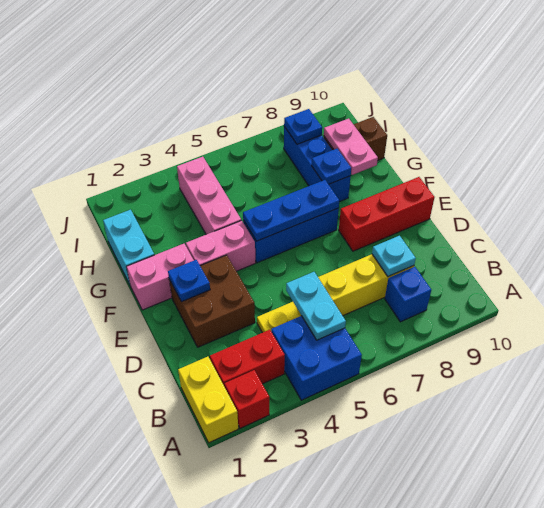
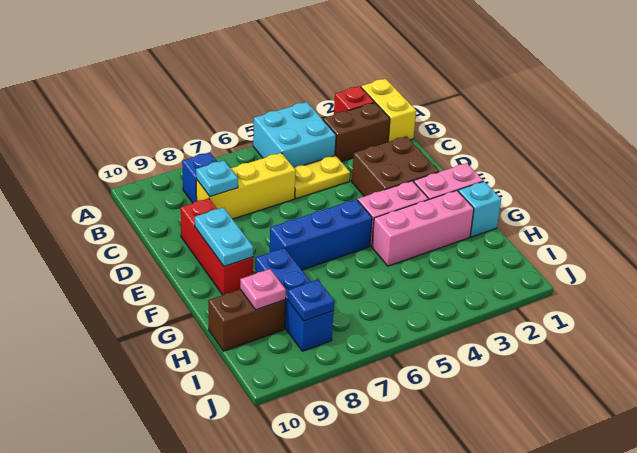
blue brick A4:B5 level 1 -> cyan brick A4:B5 level 1
red brick B2:B3 level 1 -> brown brick B2:B3 level 1
cyan plate B5:C5 level 2 -> cyan plate E9:F9 level 2
blue plate E2 level 2 -> none
red brick E8:E10 level 1 -> red brick D9:F9 level 1
blue plate F5:F7 level 2 -> none
cyan brick G1:H1 level 1 -> cyan brick G1 level 1
pink brick G4:I4 level 1 -> pink brick G2:G4 level 1
blue plate G8 level 2 -> none
pink plate G9:H9 level 2 -> pink plate H9 level 2

